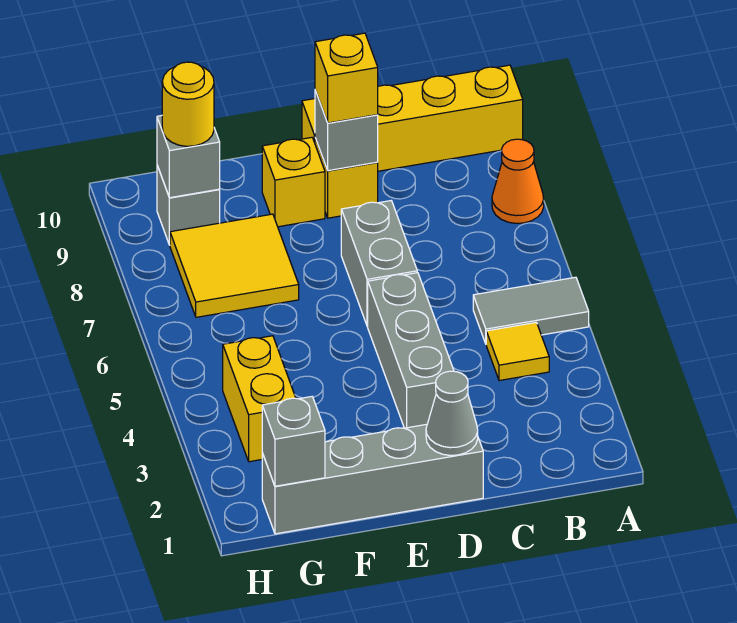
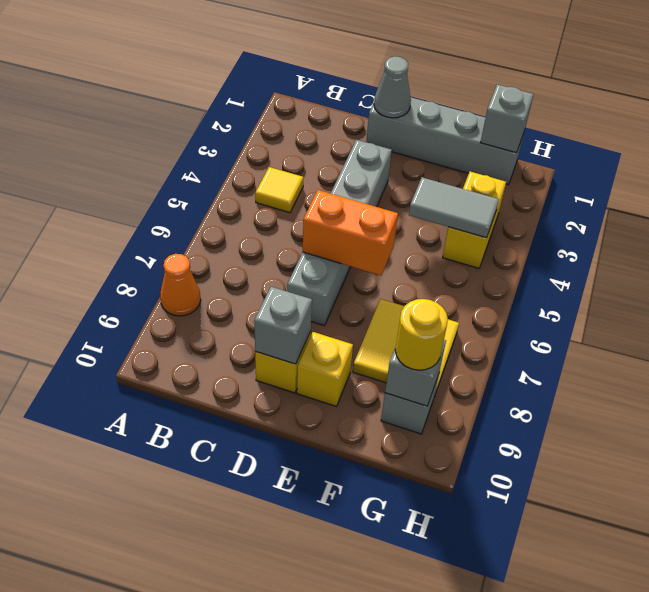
grey tile A5:B5 level 1 -> grey tile F4:G4 level 2
yellow brick A10:D10 level 1 -> none
none -> orange brick D6:E6 level 2
yellow brick D9 level 3 -> none

